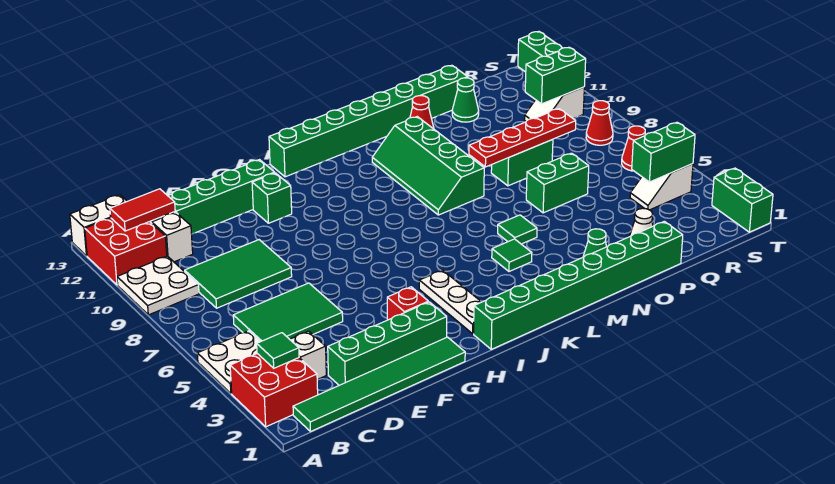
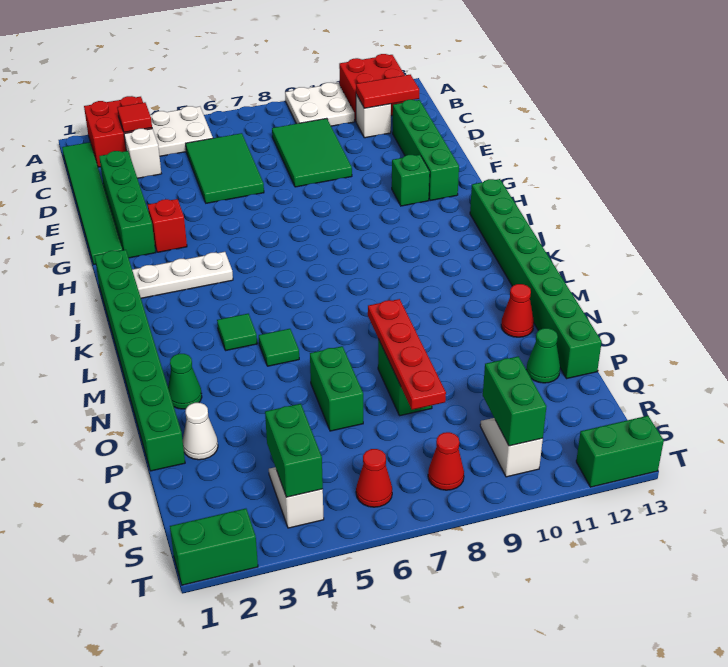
white brick A13:B13 level 1 -> none
green tile B3 level 2 -> red tile B3 level 2
red tile B12:C12 level 2 -> red tile C11:C12 level 2
green slope L8:M11 level 1 top M -> none

